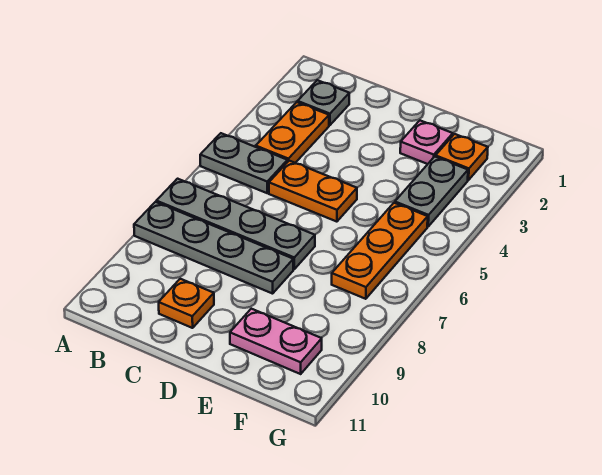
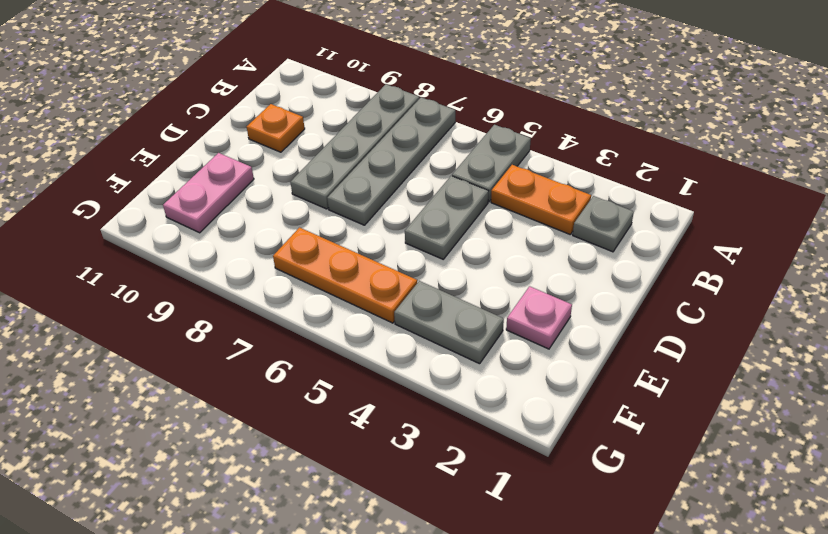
orange plate C5:D5 level 1 -> grey plate C5:D5 level 1
orange plate F2 level 1 -> none

